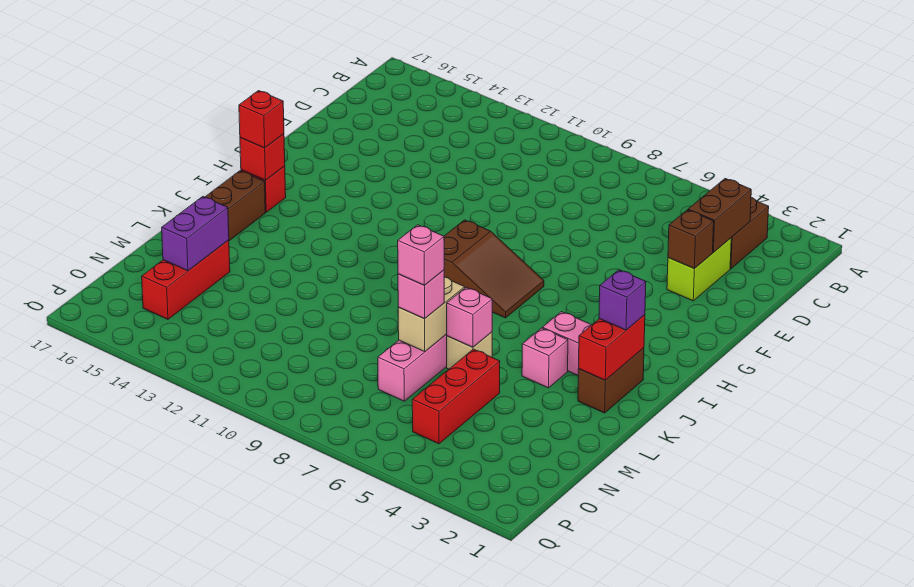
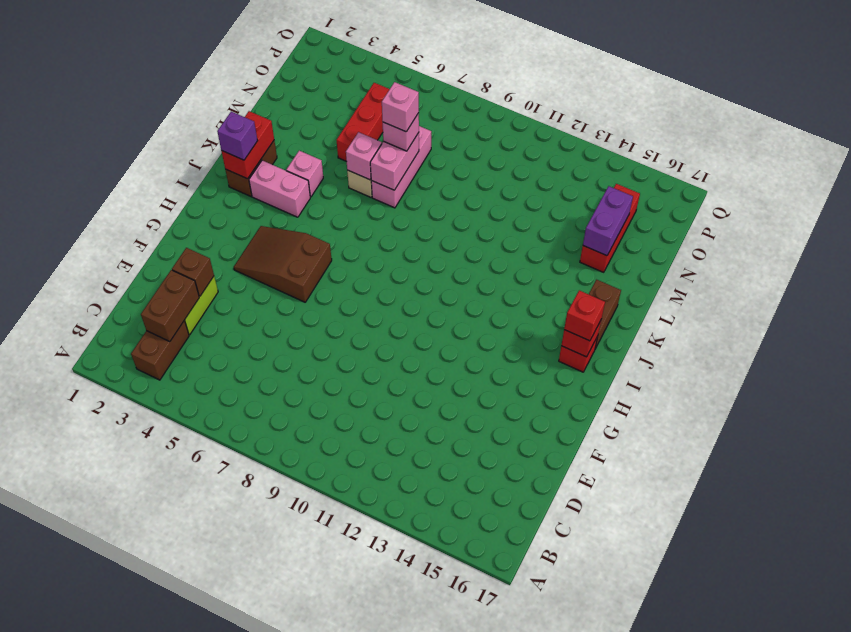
brown slope H7:I9 level 1 top 9 -> brown slope G4:H6 level 1 top 6
tan brick L7:M7 level 2 -> pink brick L7:M7 level 2

